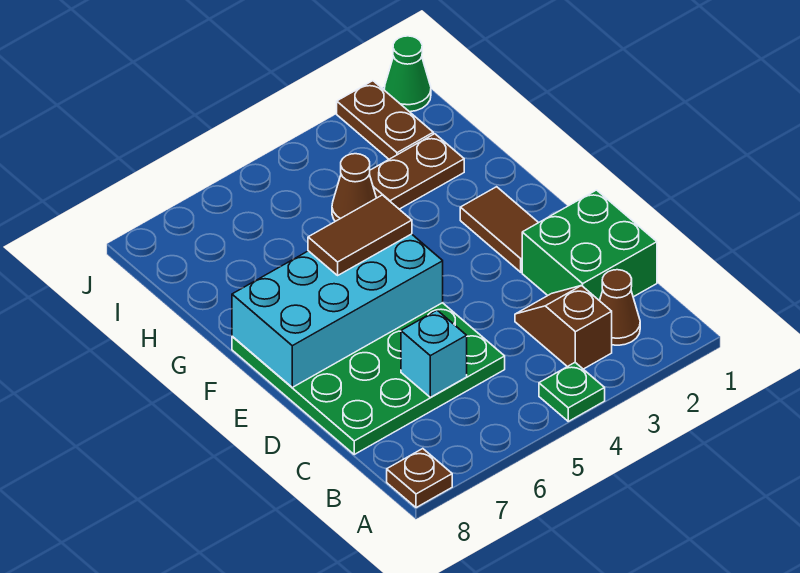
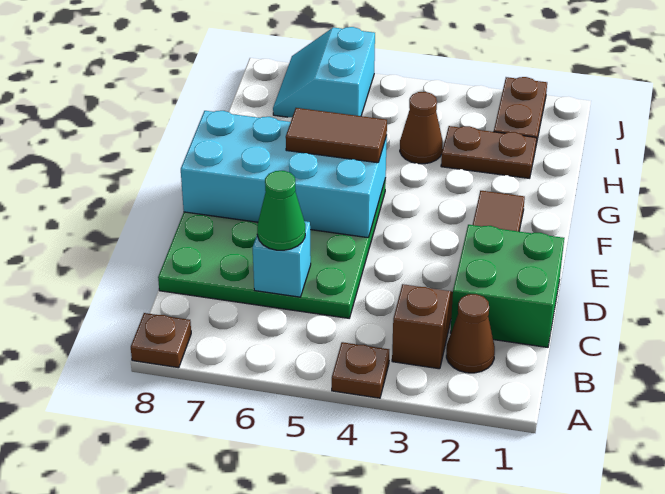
green plate A4 level 1 -> brown plate A4 level 1
none -> cyan slope I6:J7 level 1 top 6
green cone J1 level 1 -> green cone C6 level 3

